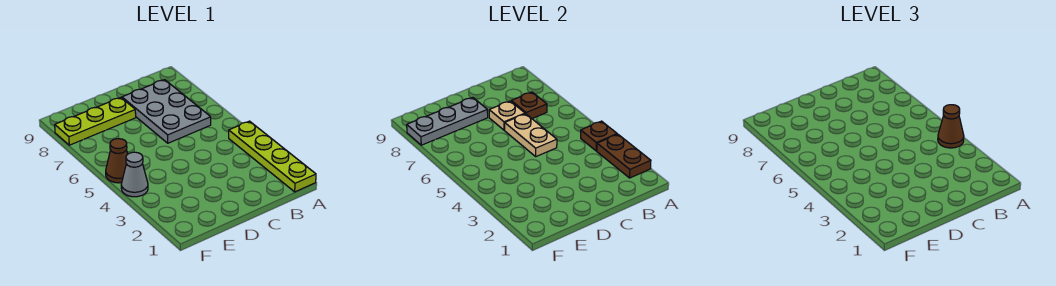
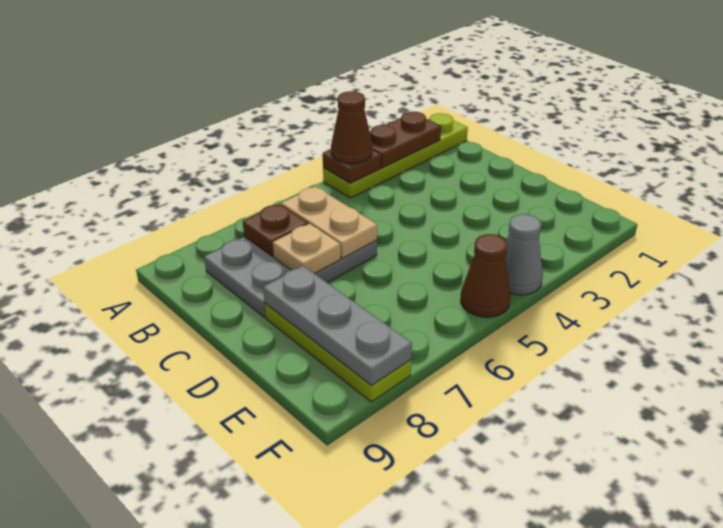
tan plate C5:C6 level 2 -> tan plate B6:C6 level 2

